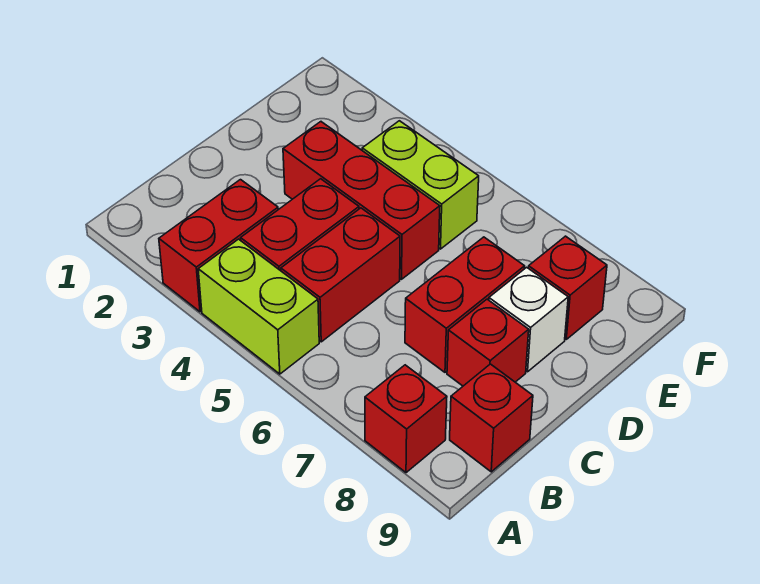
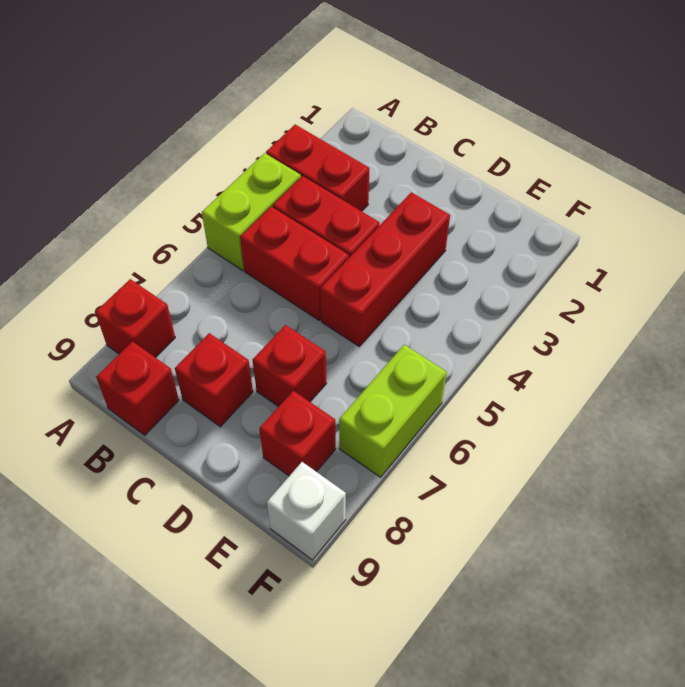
red brick C7:D7 level 1 -> red brick D7 level 1
white brick D8 level 1 -> white brick F9 level 1
lime brick E4:E5 level 1 -> lime brick F6:F7 level 1

